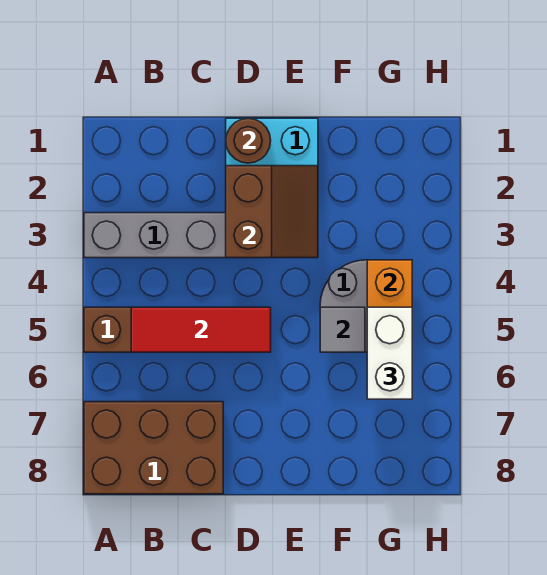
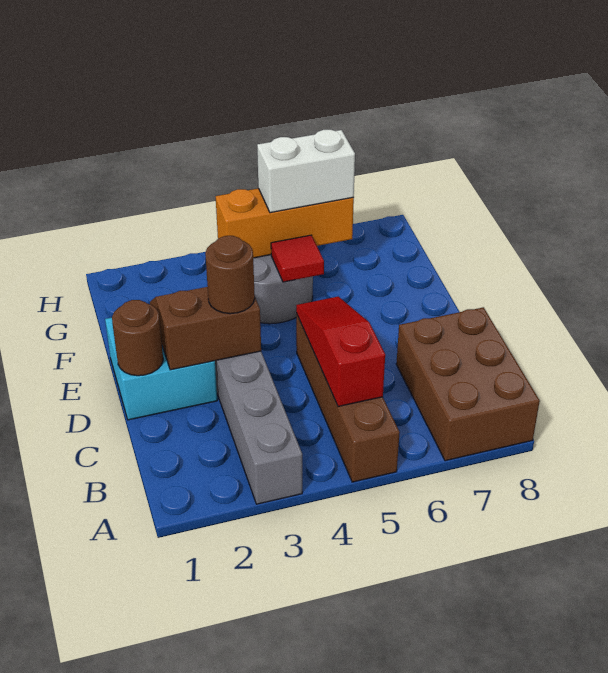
red tile B5:D5 level 2 -> red slope B5:D5 level 2 top B
none -> brown round brick D3 level 3
grey tile F5 level 2 -> red tile F5 level 2

